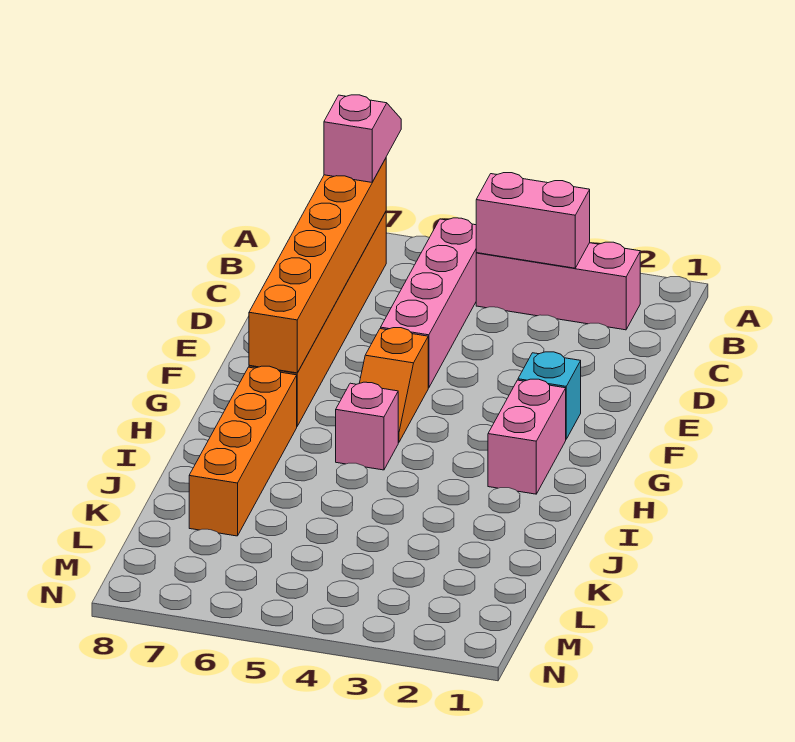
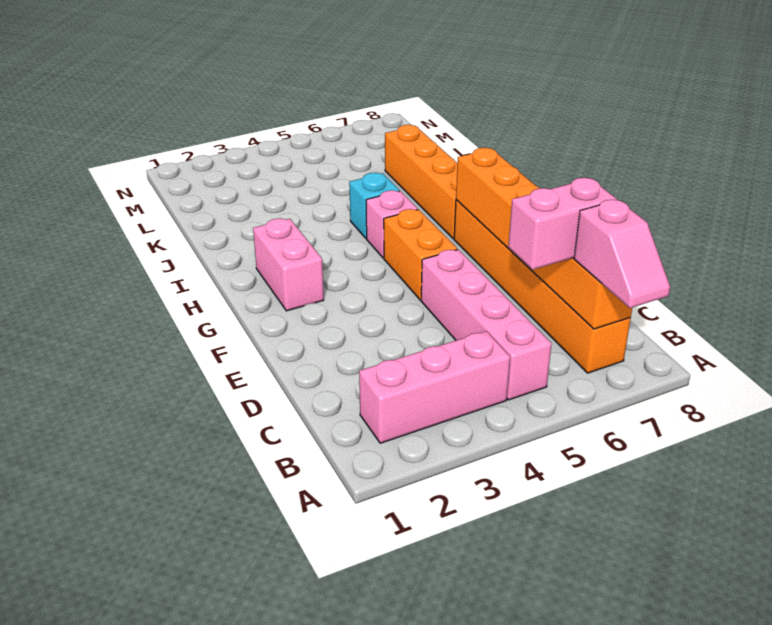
pink brick B3:B4 level 2 -> pink brick C6:C7 level 3
cyan brick F2 level 1 -> cyan brick I5 level 1
orange slope F5:G5 level 1 top F -> orange brick F5:G5 level 1

